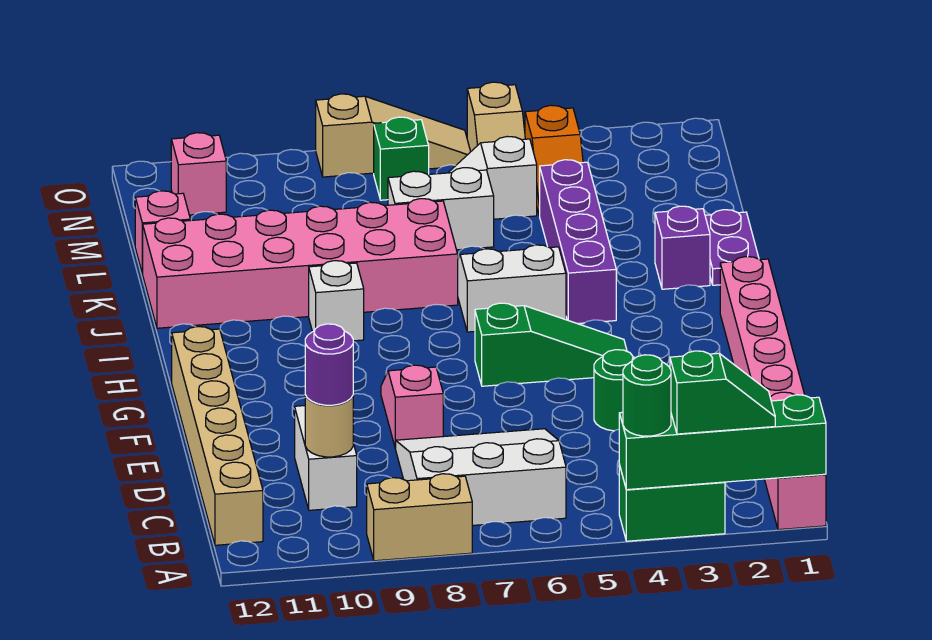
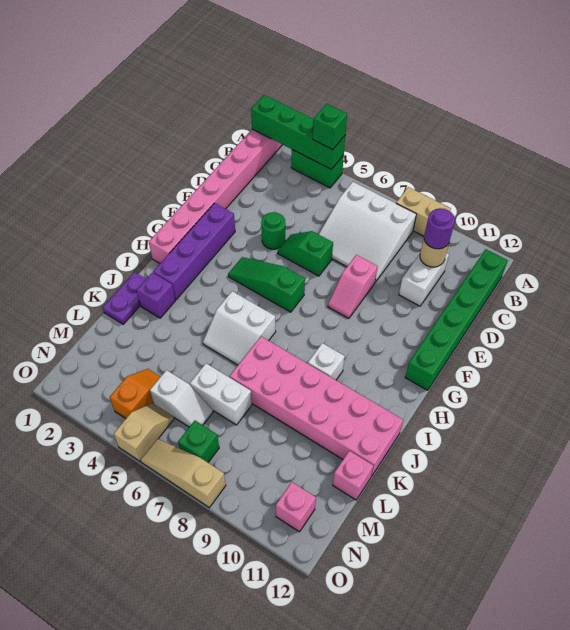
green slope A2:A3 level 3 top 3 -> green slope E5:E6 level 1 top 6
green round brick A4 level 3 -> green brick A4 level 3
tan brick B12:G12 level 1 -> green brick B12:G12 level 1
purple brick I4:L4 level 1 -> purple brick F2:I2 level 1

